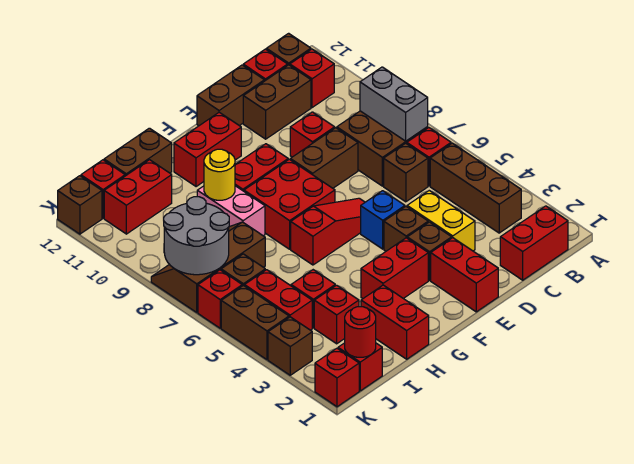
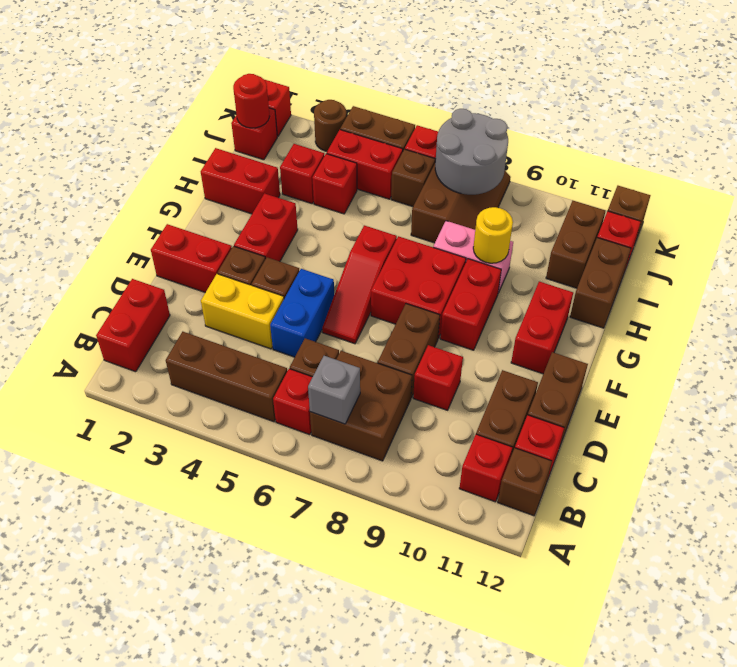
grey brick B7:B8 level 2 -> grey brick B7 level 2
blue brick E5 level 1 -> blue brick D5:E5 level 1
red brick I11:J11 level 1 -> brown brick I11:J11 level 1
brown brick K3 level 1 -> brown round brick K3 level 1

